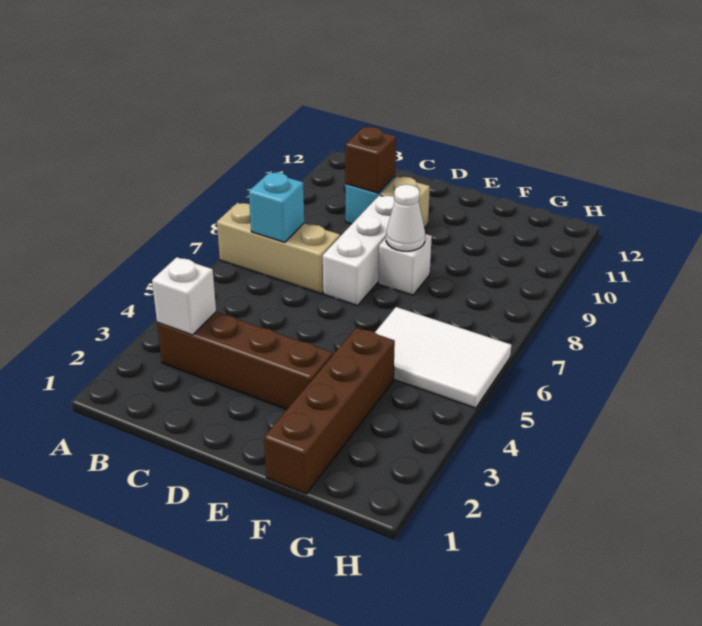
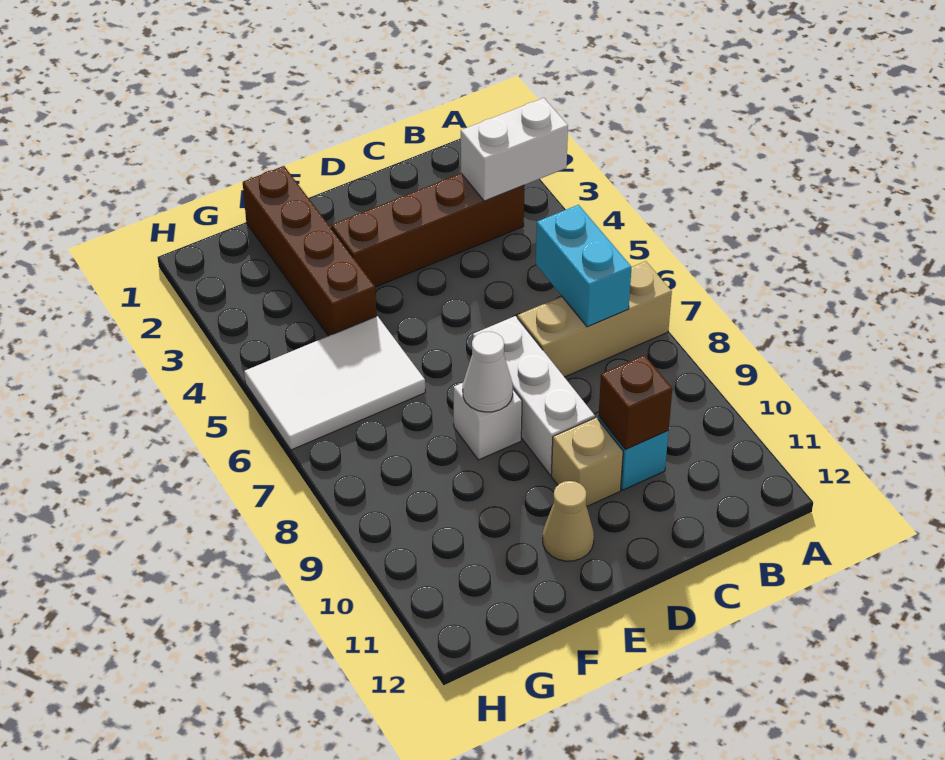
white brick B3 level 2 -> white brick A3:B3 level 2
cyan brick B7 level 2 -> cyan brick B6:B7 level 2
none -> tan cone E11 level 1

